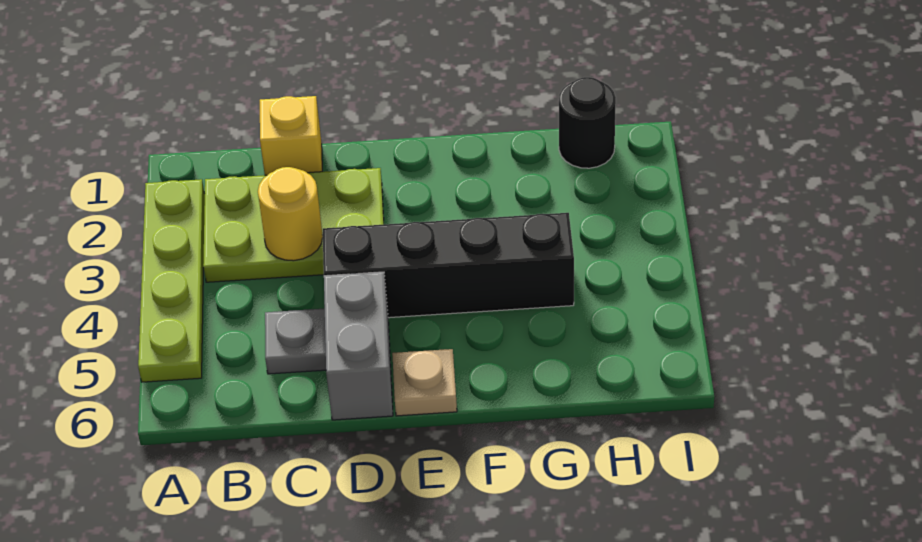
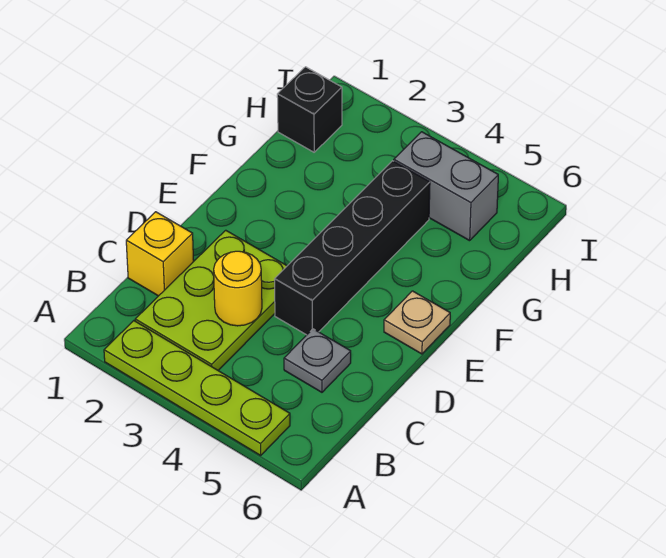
grey brick D5:D6 level 1 -> grey brick H4:H5 level 1
black round brick H1 level 1 -> black brick H1 level 1

